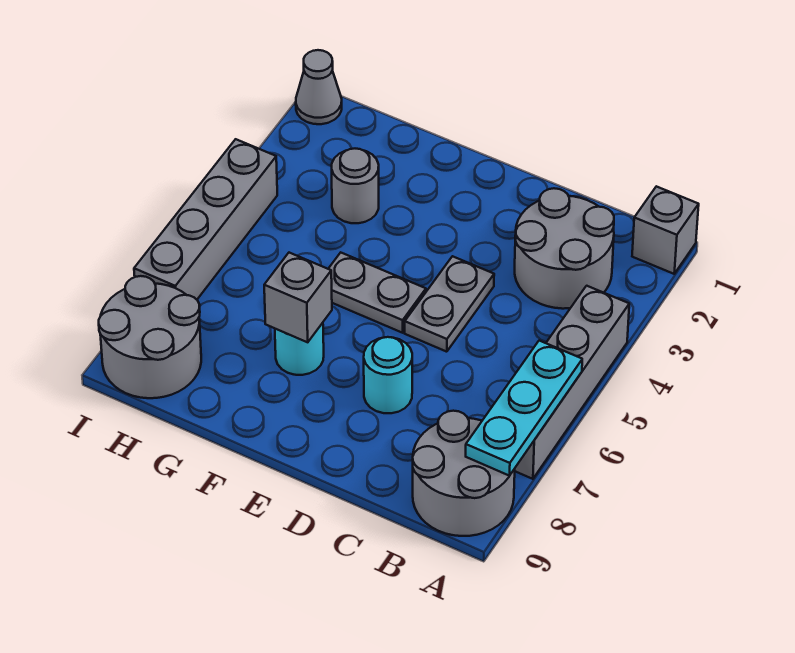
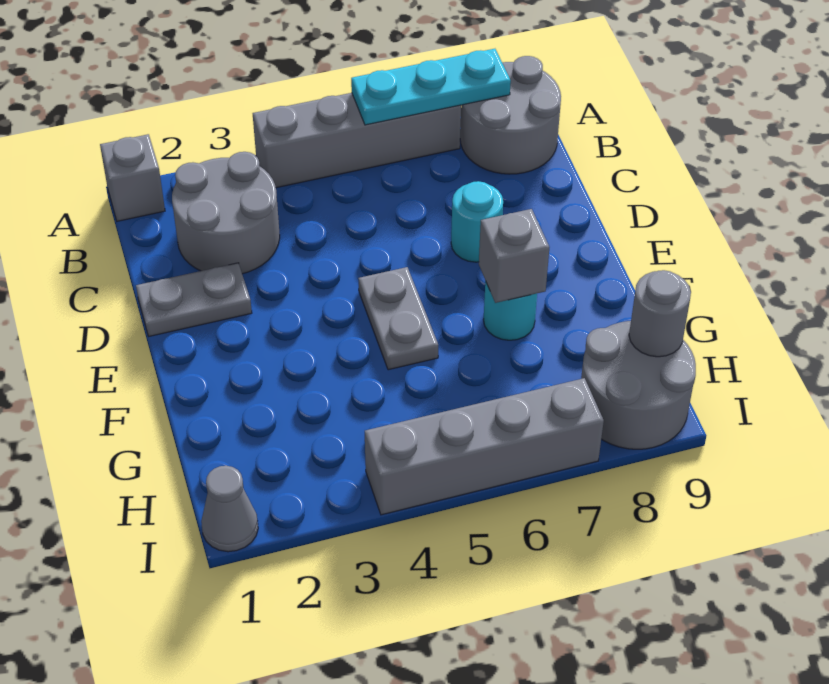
grey plate D4:D5 level 1 -> grey plate D1:D2 level 1
grey round brick G3 level 1 -> grey round brick H9 level 2

